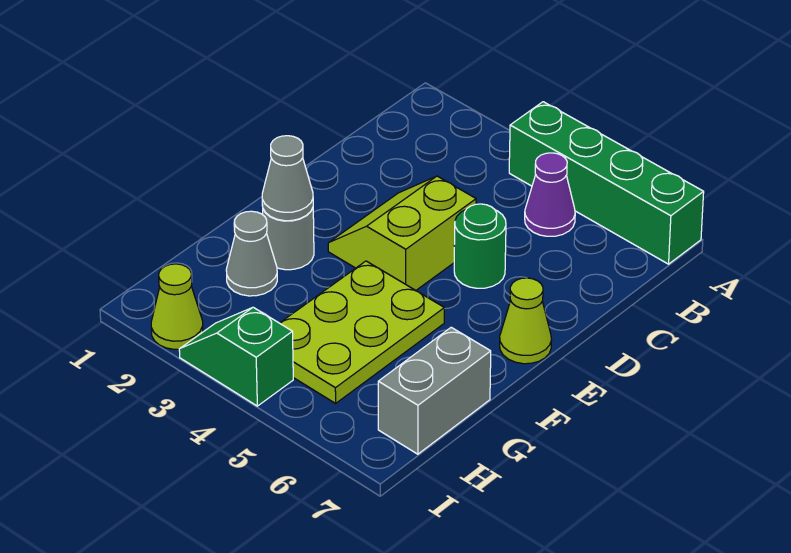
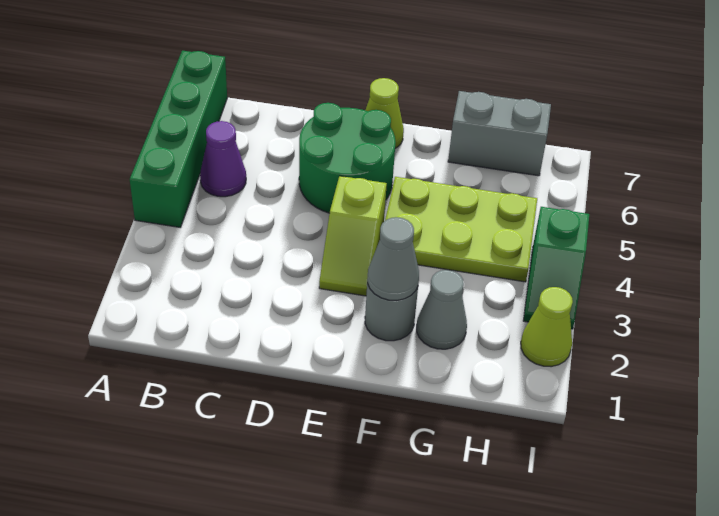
lime slope D3:E4 level 1 top 4 -> lime slope E3:E4 level 1 top 4
green round brick D5 level 1 -> green round brick D5:E6 level 1

